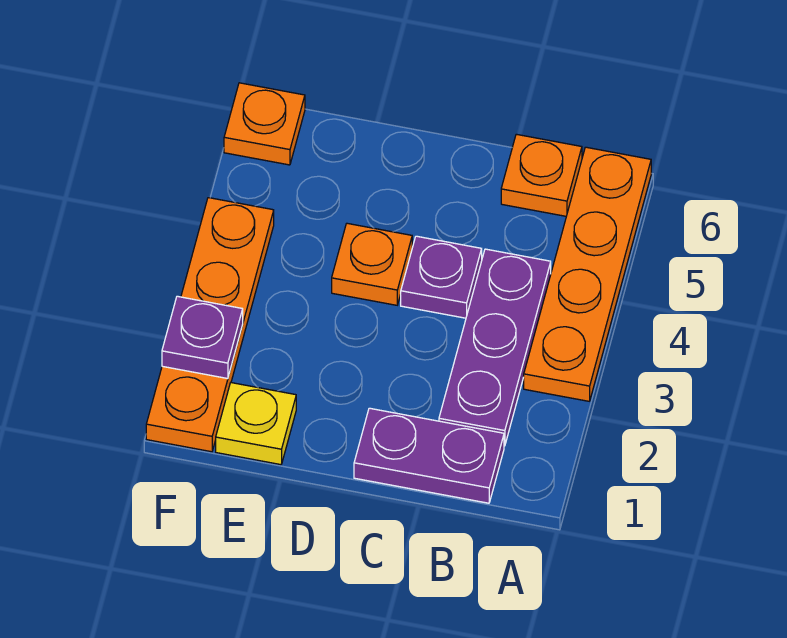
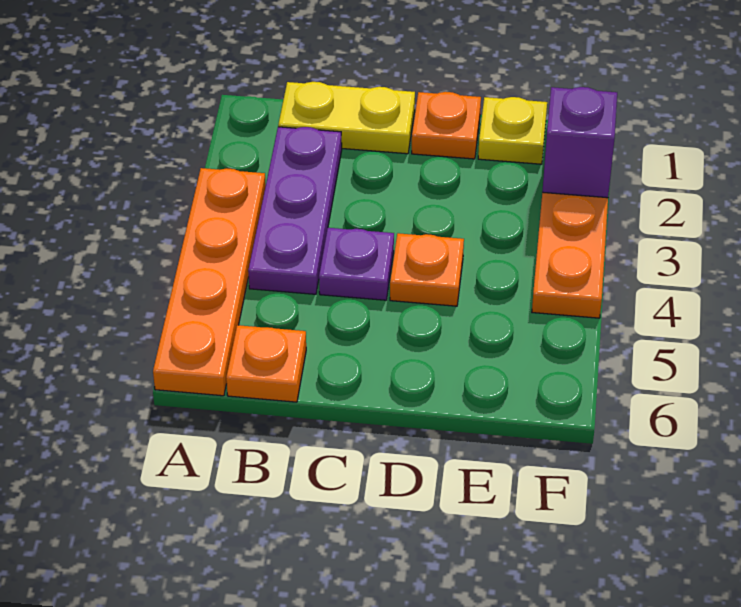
purple plate B1:C1 level 1 -> yellow plate B1:C1 level 1
purple plate F2 level 2 -> purple brick F2 level 2
orange plate F6 level 1 -> orange plate D1 level 1

